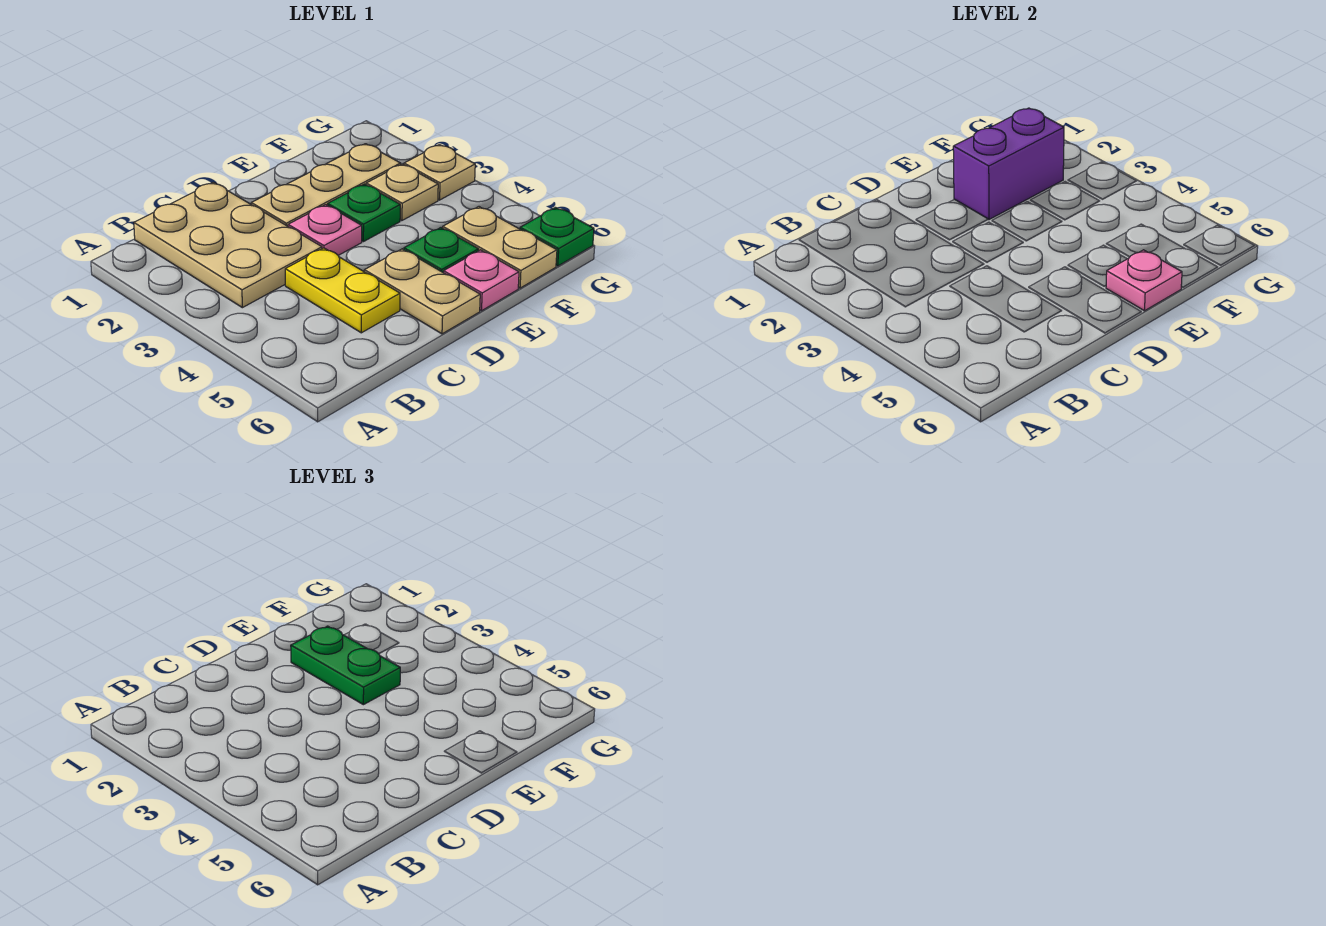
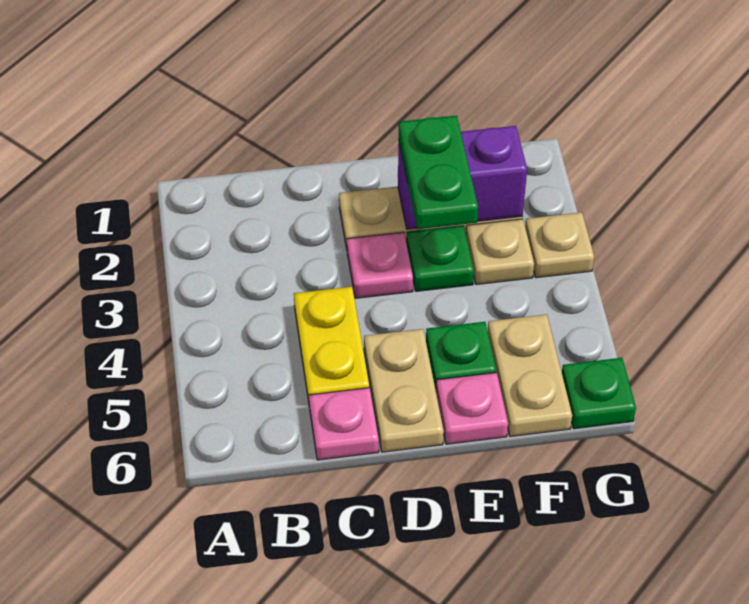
tan plate B1:C3 level 1 -> none
pink plate E6 level 2 -> pink plate C6 level 1

